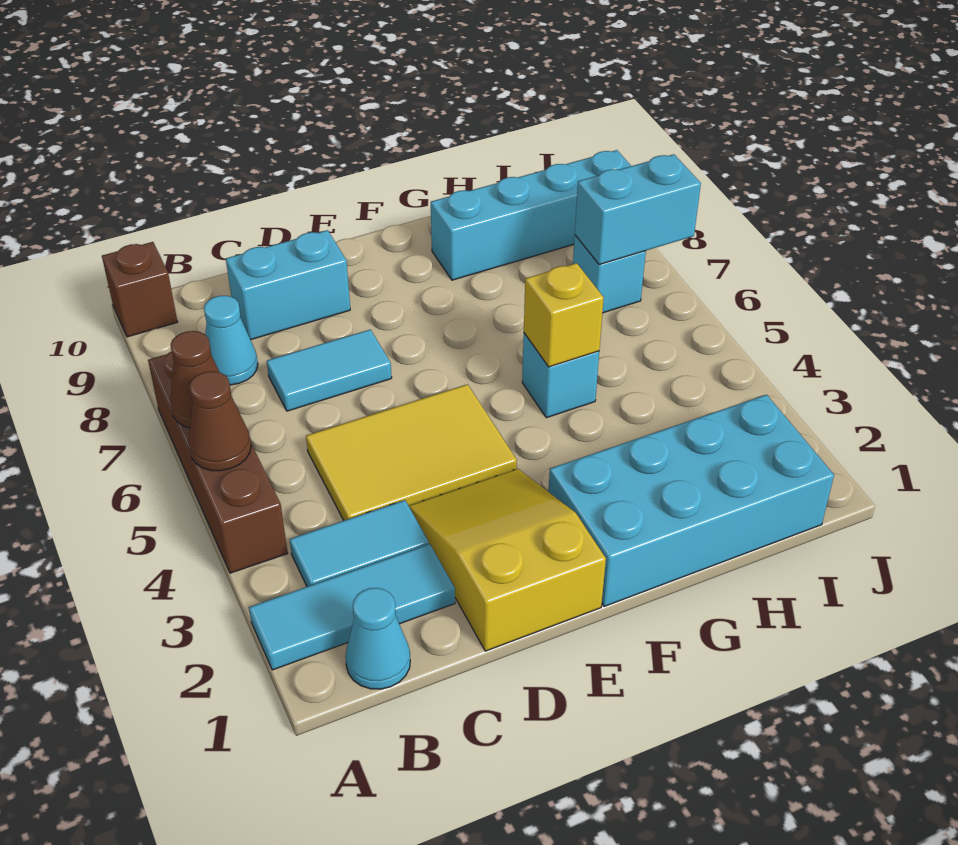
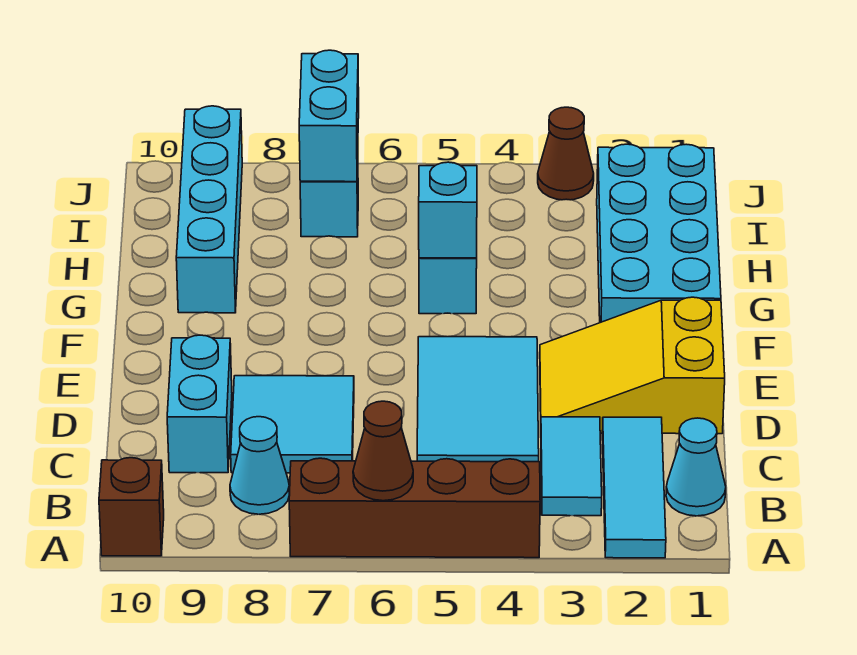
brown cone A5 level 2 -> brown cone J3 level 1
yellow tile C4:E5 level 1 -> cyan tile C4:E5 level 1
cyan tile C7:D7 level 1 -> cyan tile C7:D8 level 1
yellow brick G5 level 2 -> cyan brick G5 level 2

